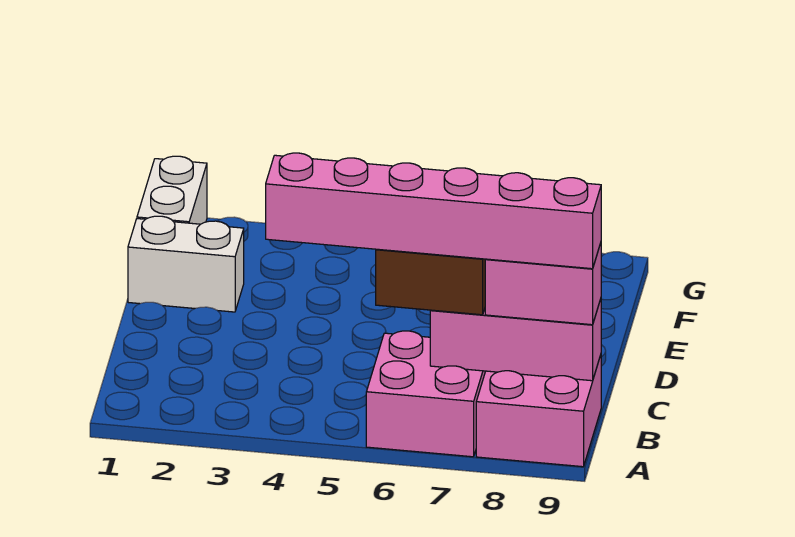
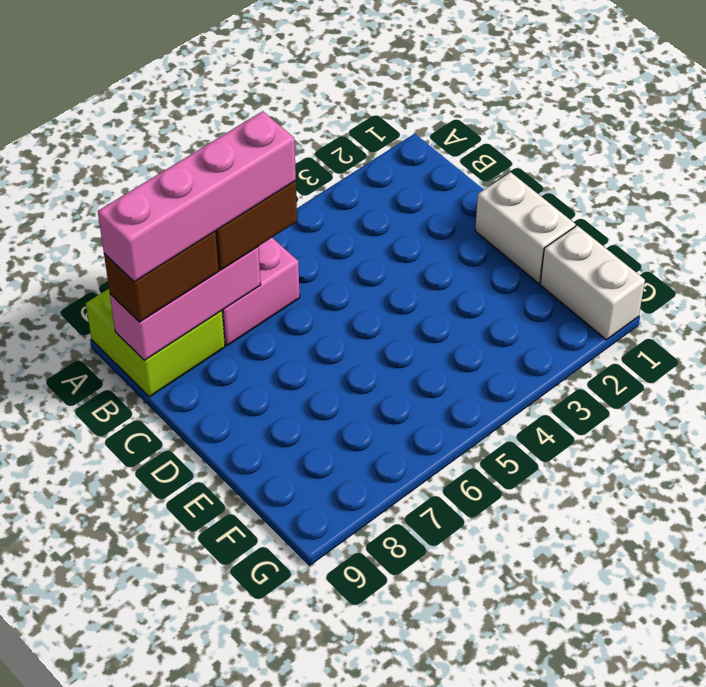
pink brick A8:B9 level 1 -> lime brick A8:B9 level 1
pink brick B4:B9 level 4 -> pink brick B6:B9 level 4
pink brick B8:B9 level 3 -> brown brick B8:B9 level 3
white brick E1:E2 level 1 -> white brick D1:E1 level 1

